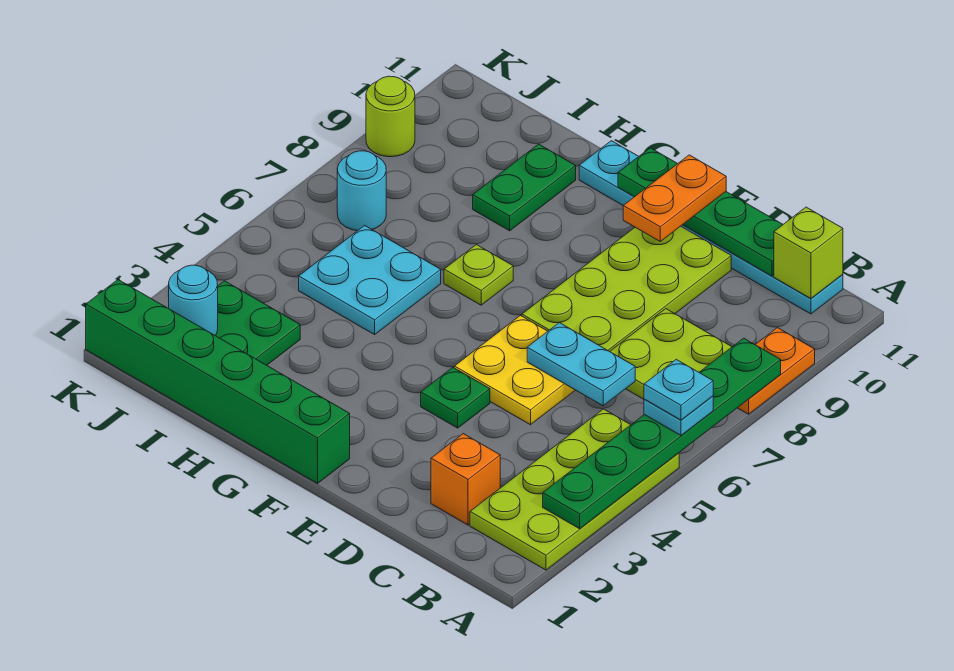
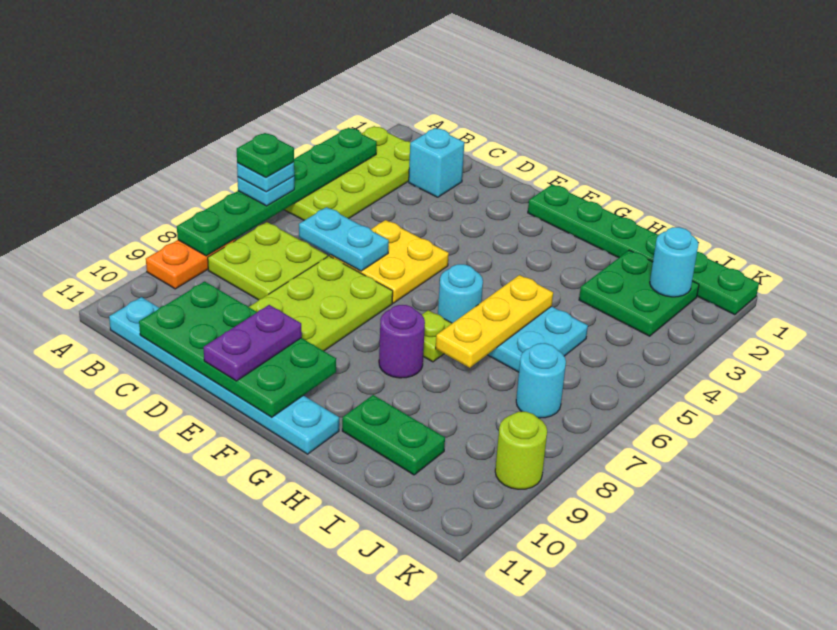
lime brick B11 level 2 -> none
orange brick C2 level 1 -> cyan brick C2 level 1
green plate C11:F11 level 2 -> green plate C10:F11 level 2
green plate E4 level 1 -> green plate A6 level 5
orange plate E10:E11 level 3 -> purple plate E10:E11 level 3
green brick F1:K1 level 1 -> green plate F1:K1 level 1
none -> cyan round brick G6 level 1
none -> purple round brick G8 level 1
none -> yellow plate H5:H7 level 2
green plate H9:H10 level 1 -> green plate H10:I10 level 1

